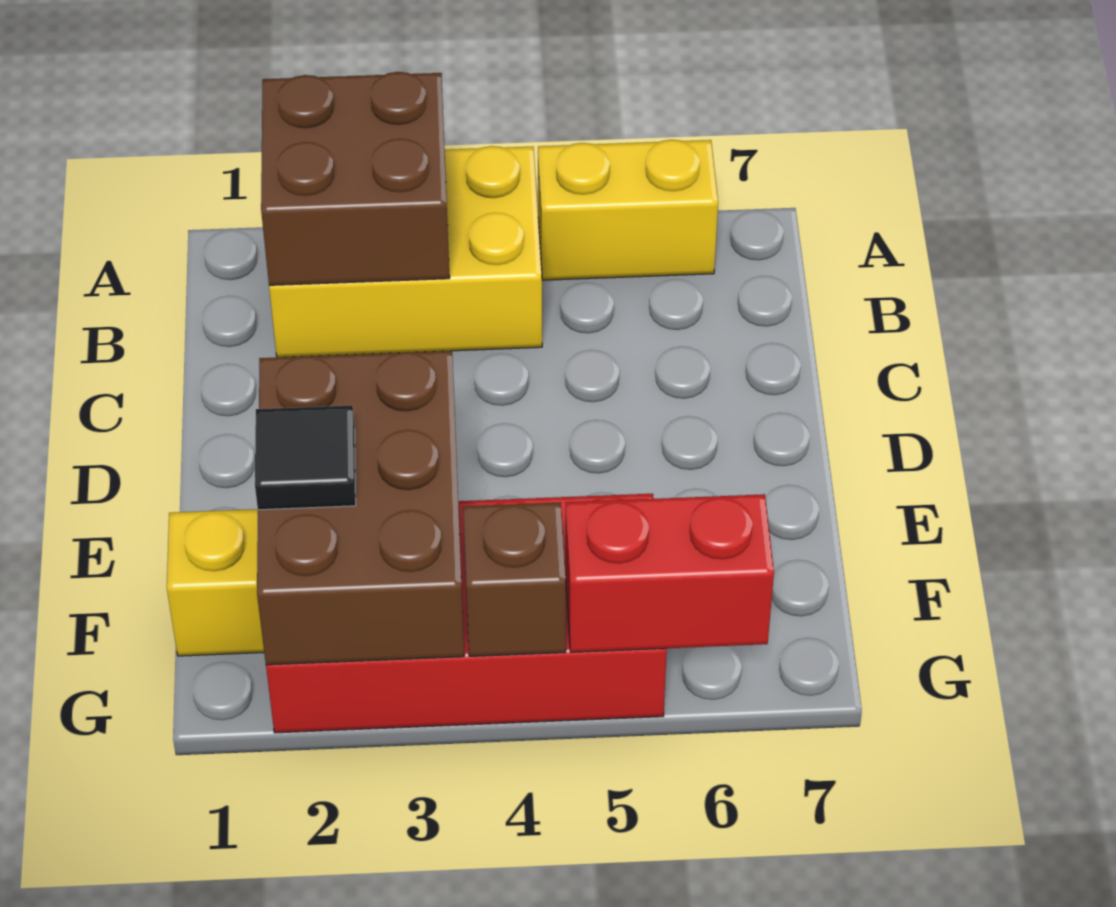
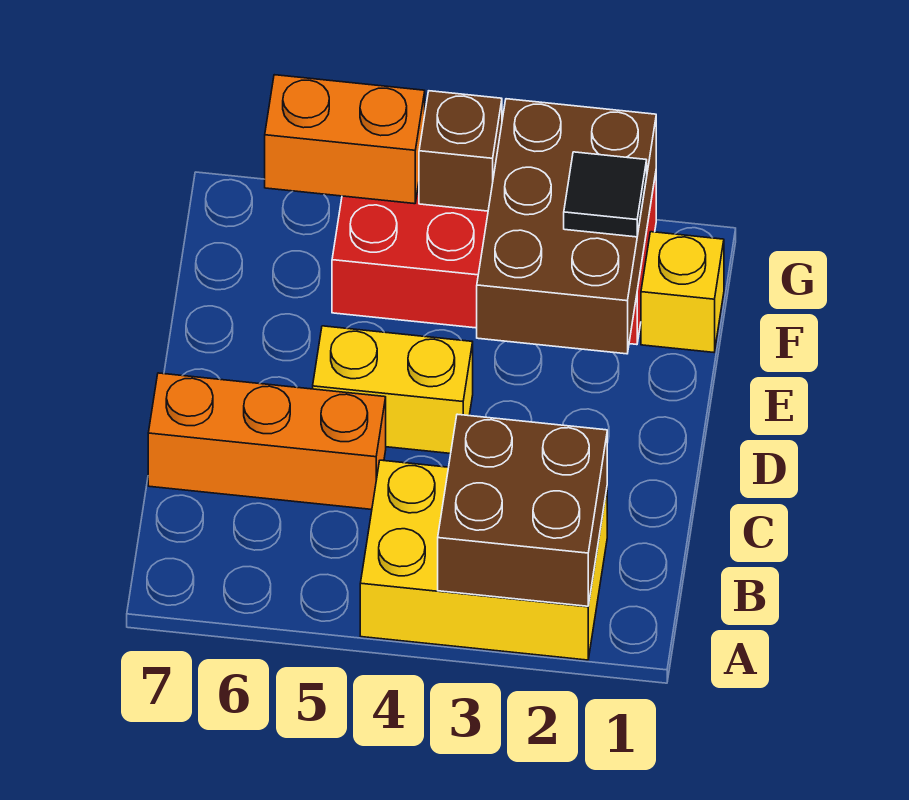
yellow brick A5:A6 level 1 -> yellow brick D4:D5 level 1
none -> orange brick C5:C7 level 1
red brick G5:G6 level 2 -> orange brick G5:G6 level 2

